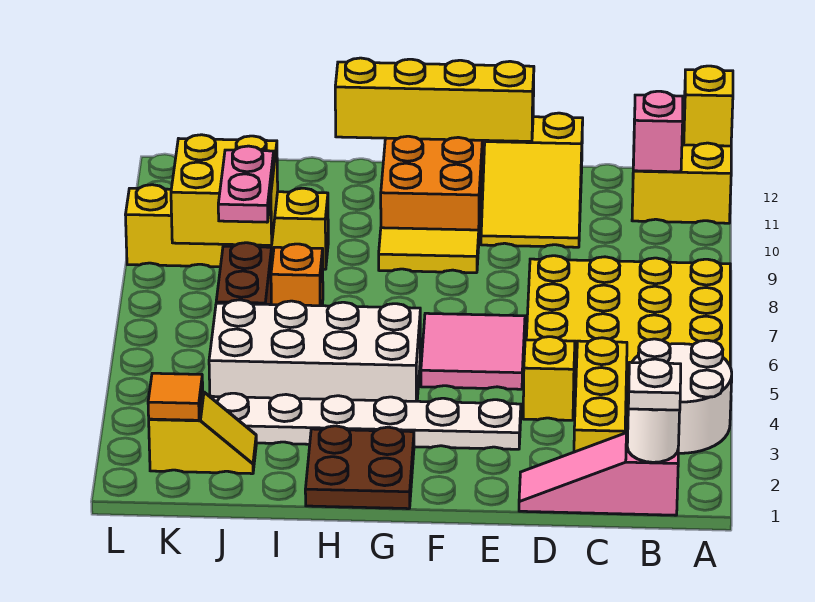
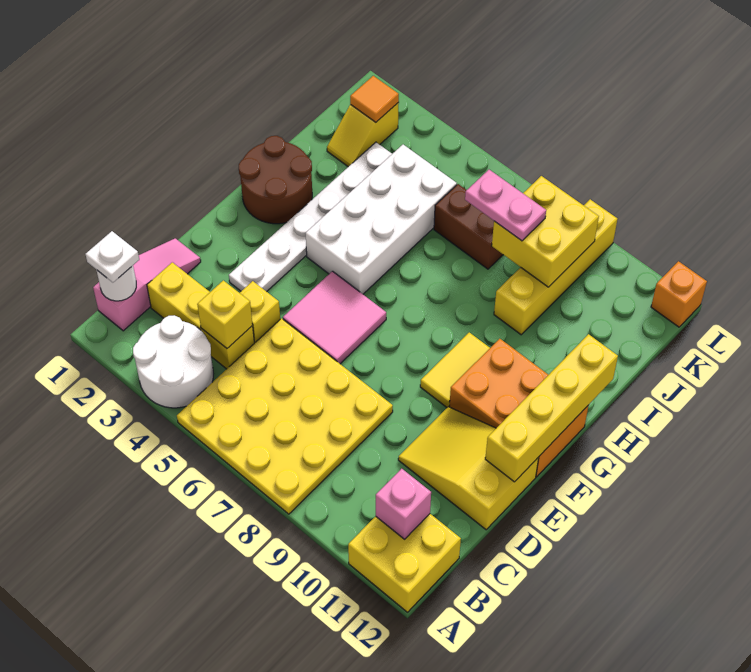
yellow brick A12 level 2 -> yellow brick C4 level 2
brown plate G1:H2 level 1 -> brown round brick G1:H2 level 1
orange brick I7 level 1 -> orange brick L12 level 1

